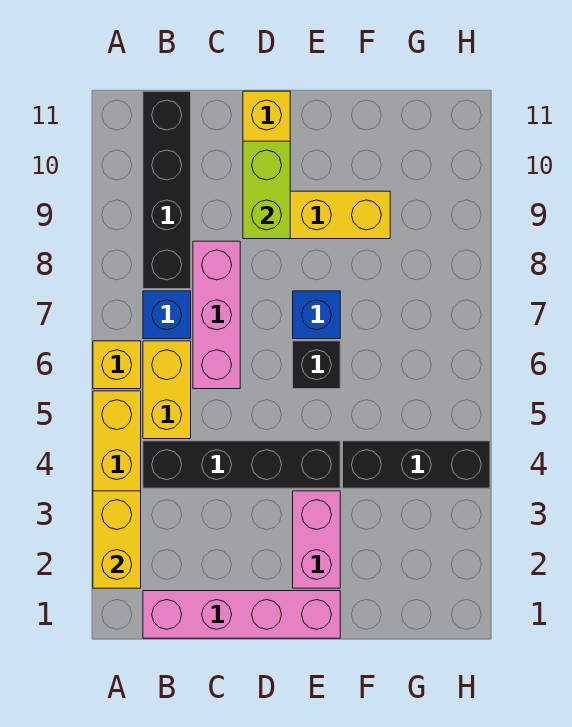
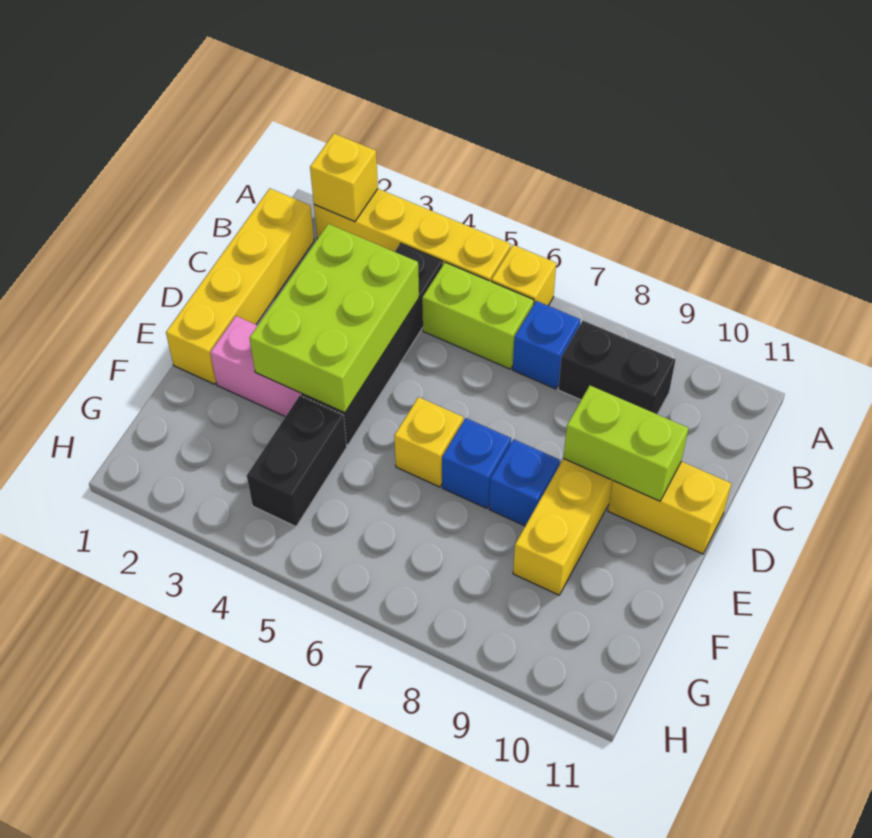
yellow brick A2:A3 level 2 -> yellow brick A2 level 2
pink brick B1:E1 level 1 -> yellow brick B1:E1 level 1
yellow brick B5:B6 level 1 -> lime brick B5:B6 level 1
black brick B8:B11 level 1 -> black brick B8:B9 level 1
none -> lime brick C3:E4 level 2
pink brick C6:C8 level 1 -> none
black brick E6 level 1 -> yellow brick E6 level 1
none -> blue brick E8 level 1
black brick F4:H4 level 1 -> black brick F4:G4 level 1

